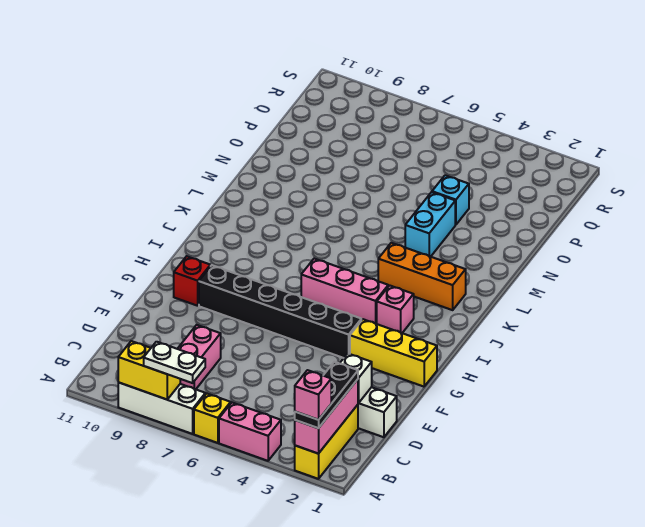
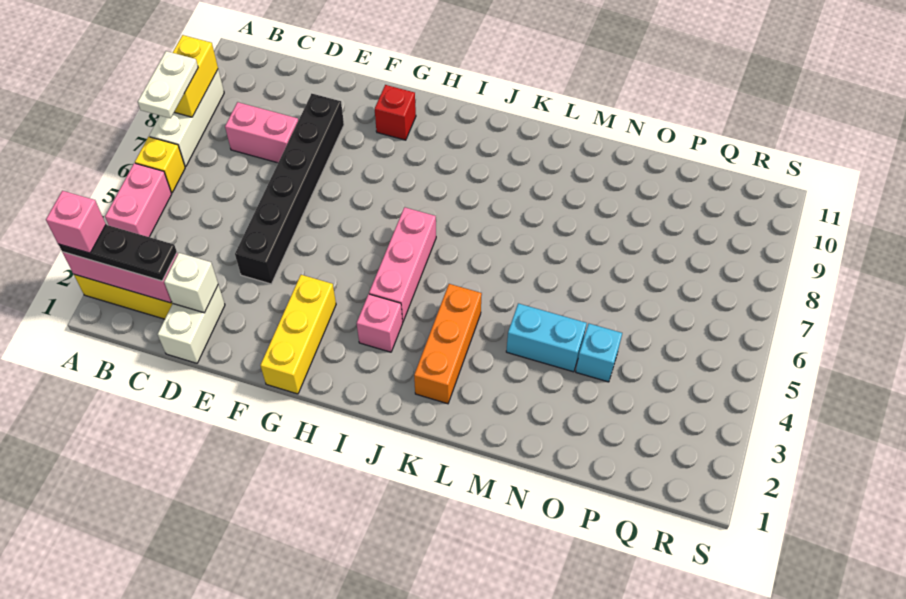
black brick G4:G9 level 1 -> black brick E4:E9 level 1

